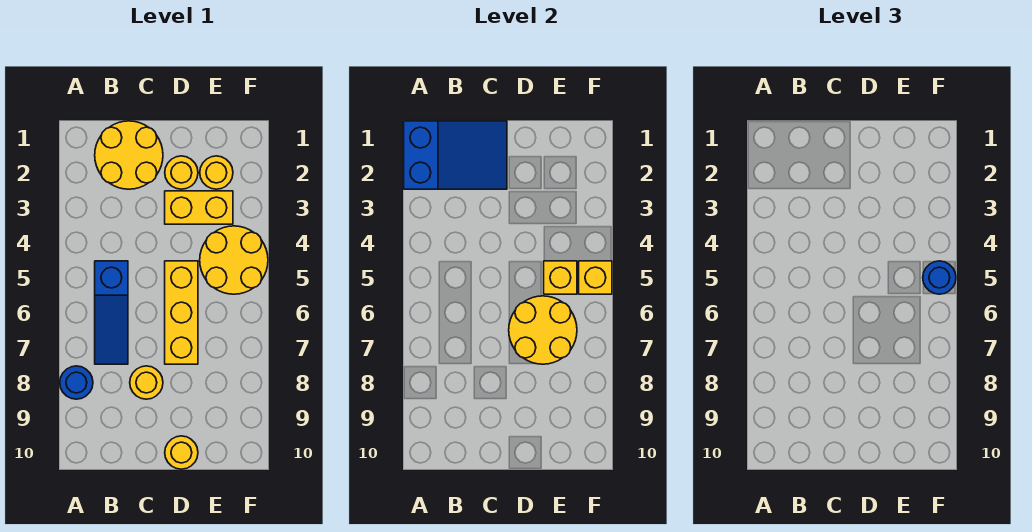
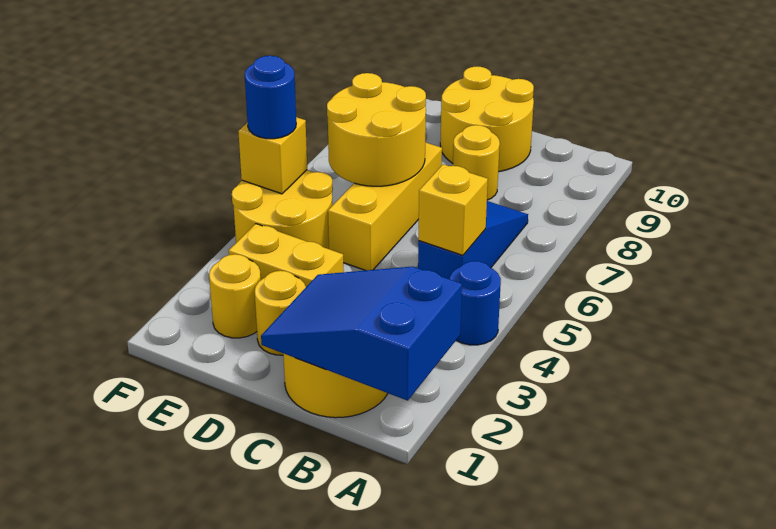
blue round brick A8 level 1 -> blue round brick A4 level 1
yellow round brick D10 level 1 -> yellow round brick C9:D10 level 1
yellow brick E5 level 2 -> yellow brick B5 level 2

